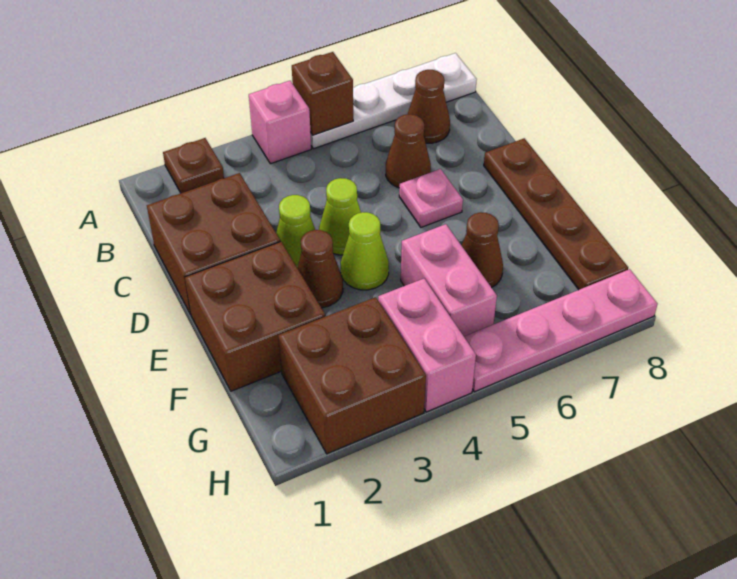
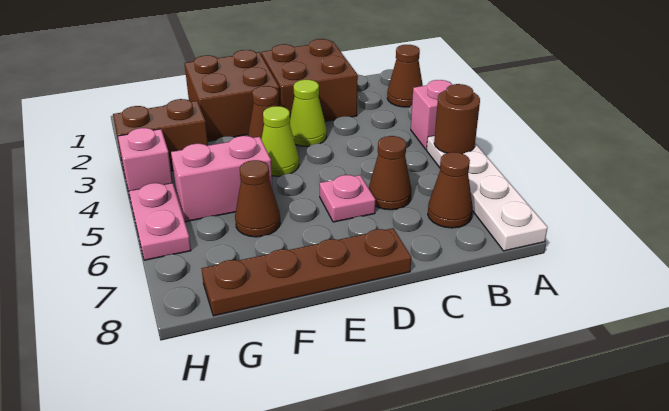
brown plate A2 level 1 -> brown cone A2 level 1
brown brick A5 level 2 -> brown round brick A5 level 2
lime cone D4 level 1 -> none
brown brick G2:H3 level 1 -> brown brick G3:H3 level 1
pink brick G4:H4 level 1 -> pink brick H4 level 1
pink plate H5:H8 level 1 -> pink plate H5:H6 level 1

